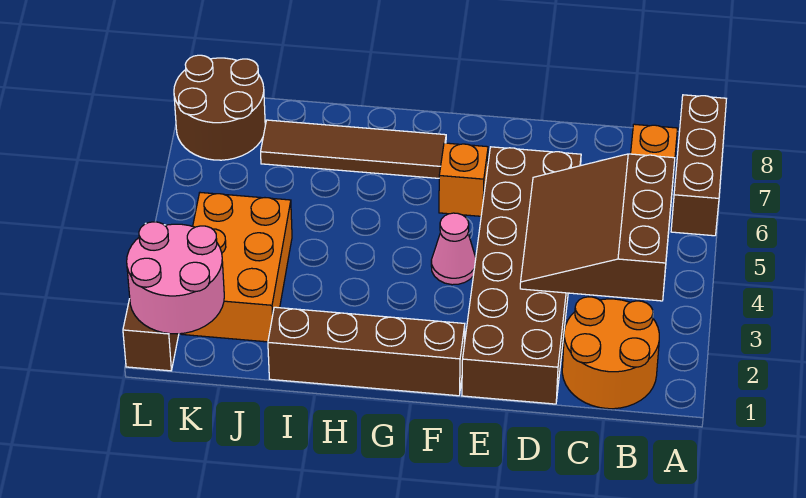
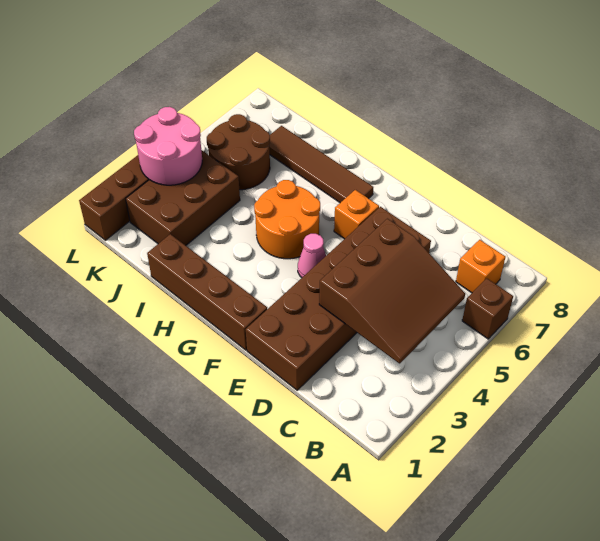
brown brick A6:A8 level 1 -> brown brick A6 level 1
orange round brick B1:C2 level 1 -> orange round brick G4:H5 level 1
brown slope B3:D5 level 2 top B -> brown slope B3:D5 level 2 top D
orange brick J2:K4 level 1 -> brown brick J2:K4 level 1
pink round brick K1:L2 level 2 -> pink round brick K3:L4 level 2
brown round brick K7:L8 level 1 -> brown round brick J5:K6 level 1

